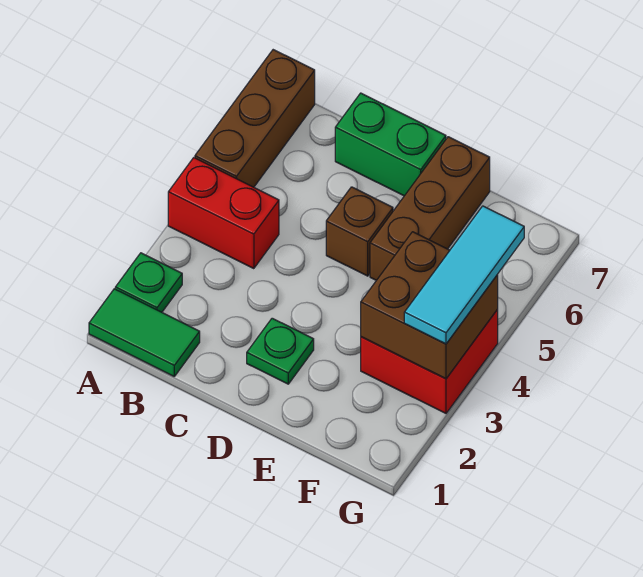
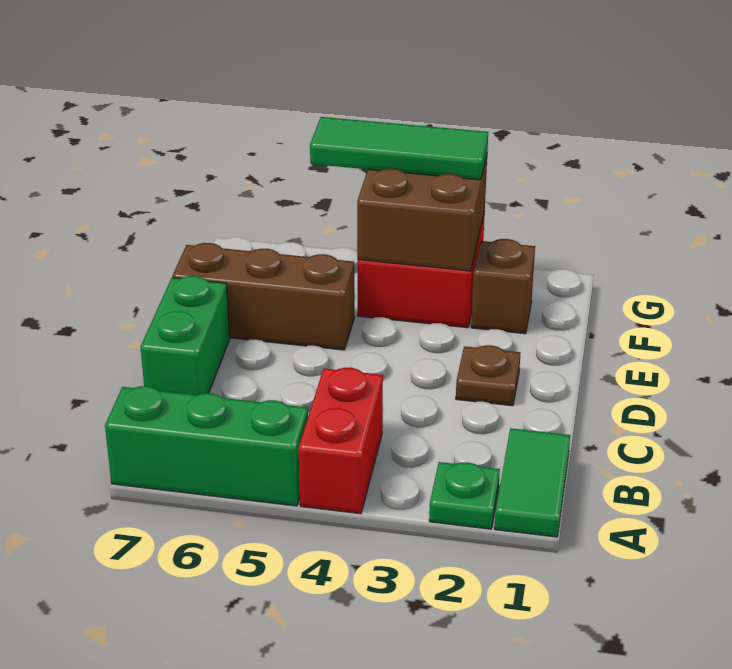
brown brick A5:A7 level 1 -> green brick A5:A7 level 1
green plate D2 level 1 -> brown plate D2 level 1
brown brick D5 level 1 -> brown brick F2 level 1
cyan tile G3:G5 level 3 -> green tile G3:G5 level 3

